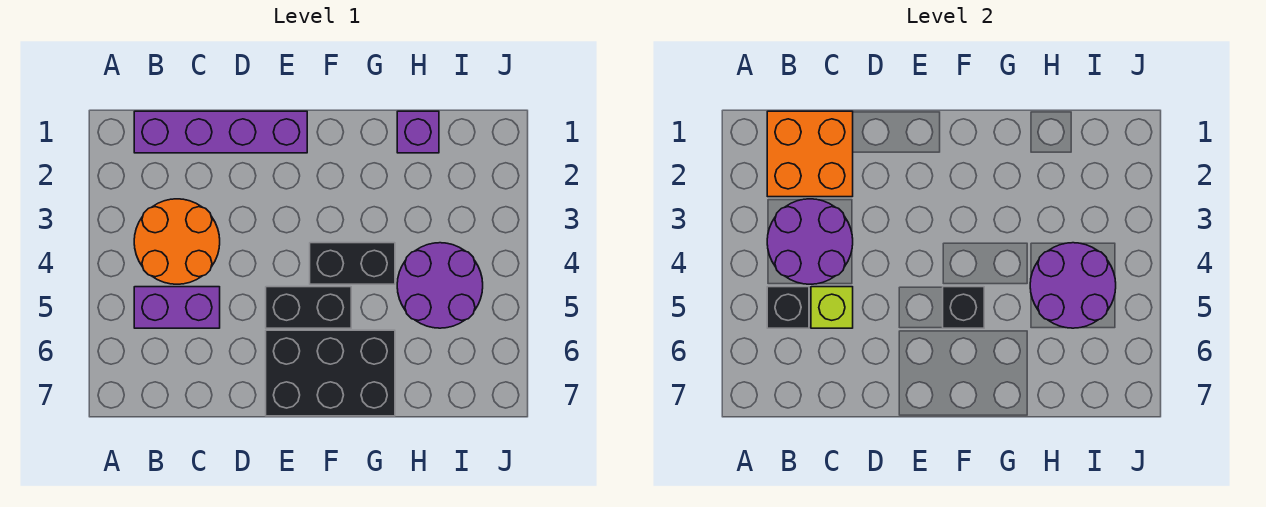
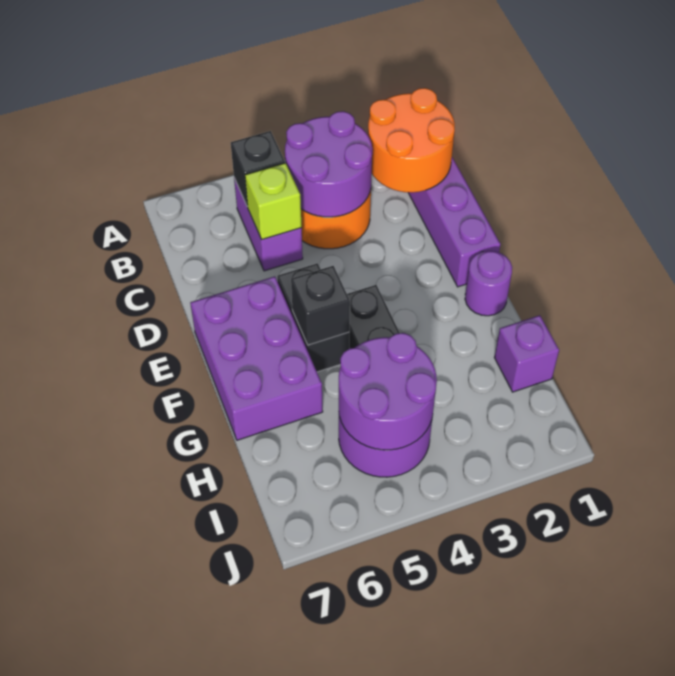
orange brick B1:C2 level 2 -> orange round brick B1:C2 level 2
black brick E6:G7 level 1 -> purple brick E6:G7 level 1
none -> purple round brick F1 level 1

